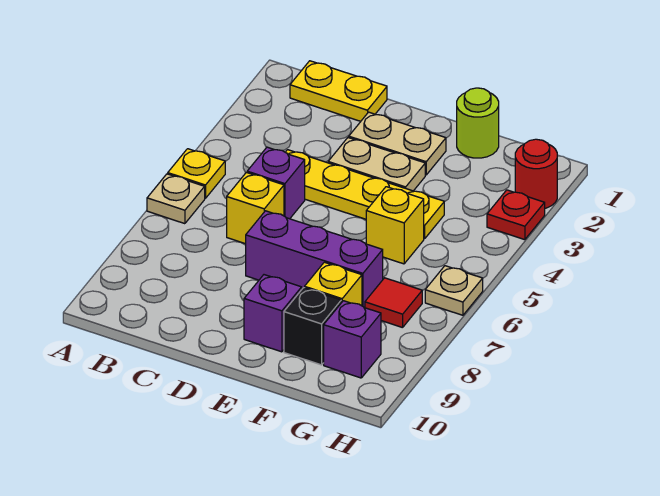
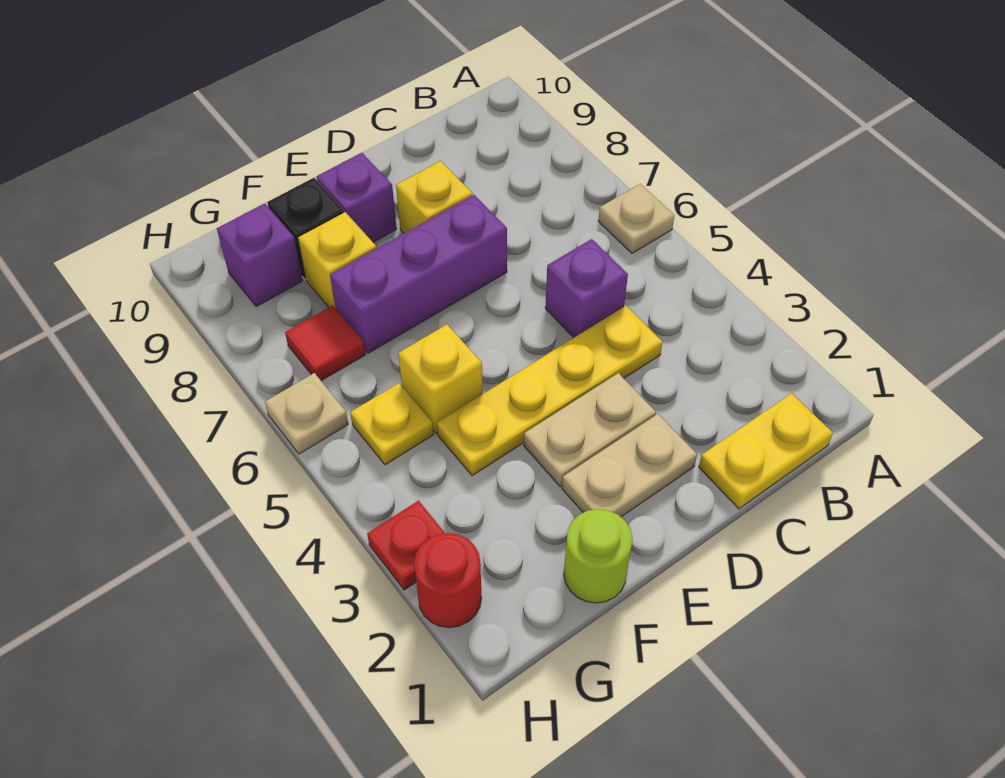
yellow plate A5 level 1 -> yellow plate G5 level 1
yellow brick C6 level 1 -> yellow brick D8 level 1

